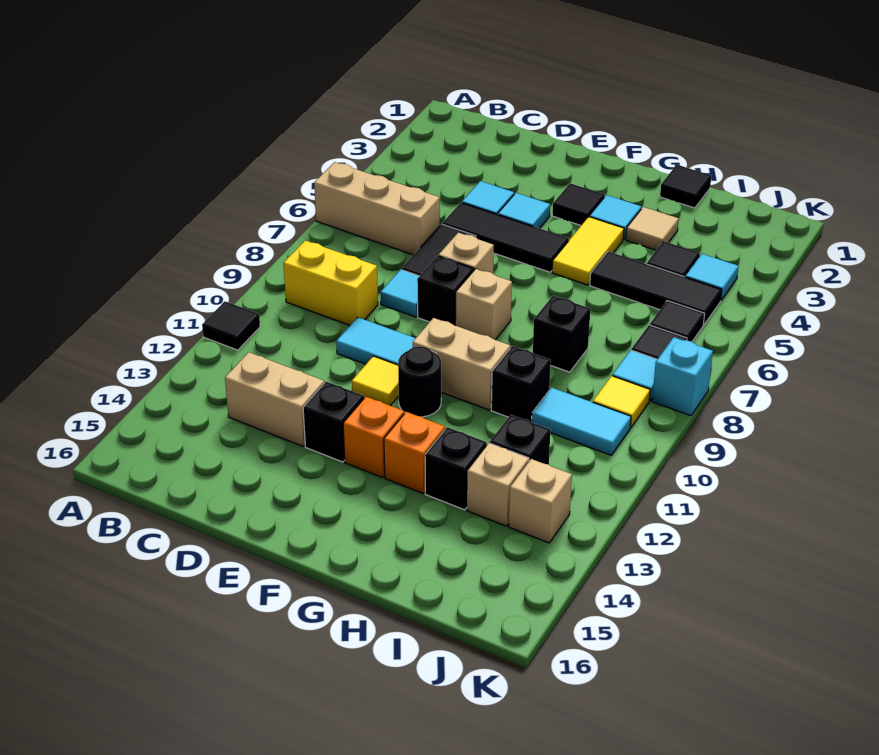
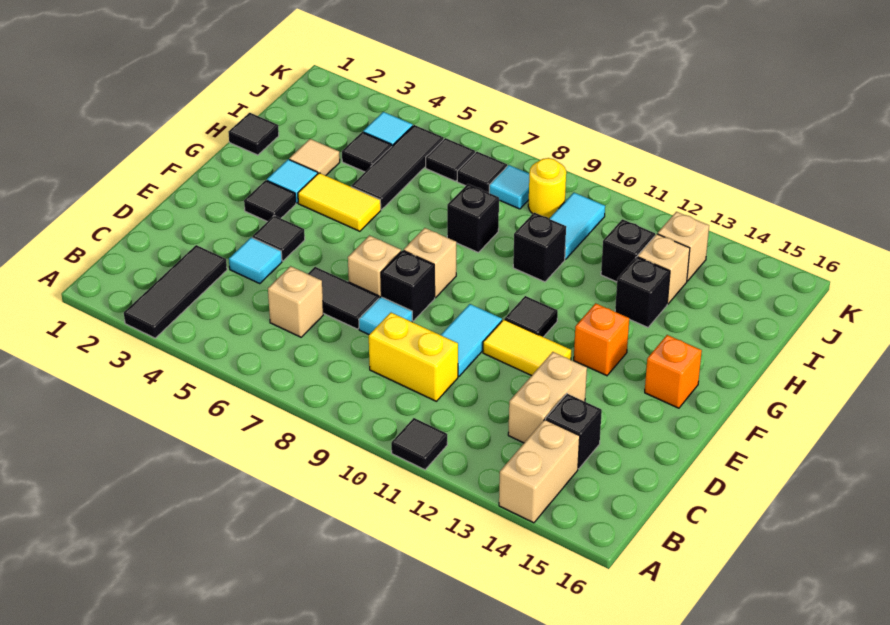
tan brick A6:C6 level 1 -> tan brick C6 level 1
yellow brick B9:C9 level 1 -> yellow brick C9:C10 level 1
black tile D5:F5 level 1 -> black tile A3:C3 level 1
cyan tile E4 level 1 -> black tile E4 level 1
yellow tile E11 level 1 -> yellow tile E11:E12 level 1
black brick E13 level 1 -> black brick C14 level 1
tan brick F10:G10 level 1 -> tan brick A14:B14 level 1
black round brick F11 level 1 -> black tile F11 level 1
orange brick G13 level 1 -> orange brick F15 level 1
yellow tile J9 level 1 -> yellow round brick J9 level 1
cyan brick K8 level 1 -> none

